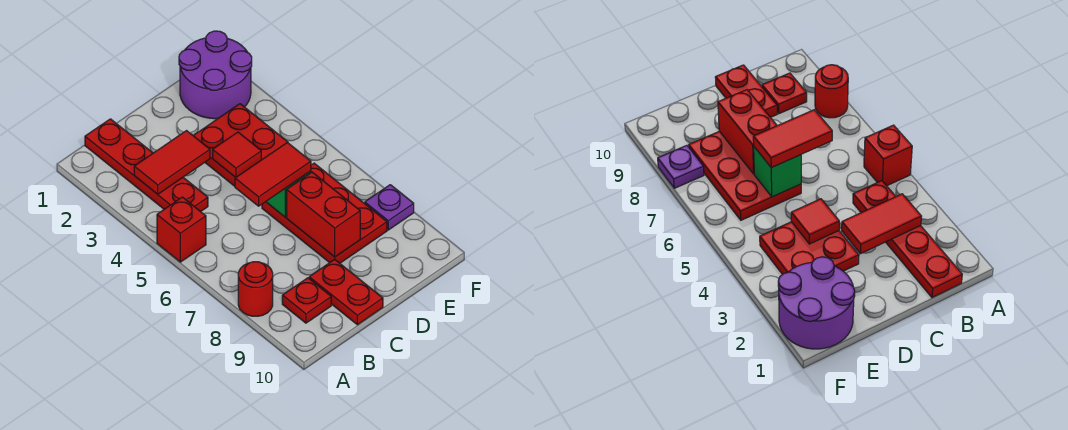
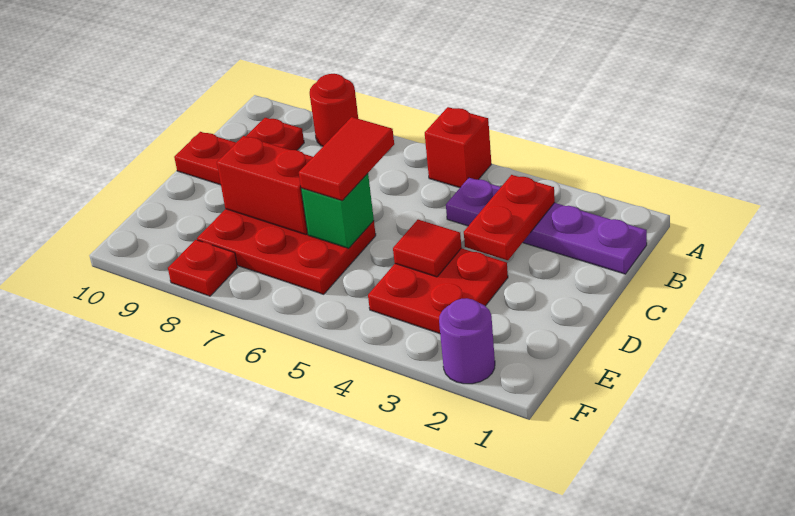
red plate B1:B4 level 1 -> purple plate B1:B4 level 1
red tile B3:C3 level 2 -> red plate B3:C3 level 2
purple round brick E1:F2 level 1 -> purple round brick F2 level 1
purple plate F8 level 1 -> red plate F8 level 1

